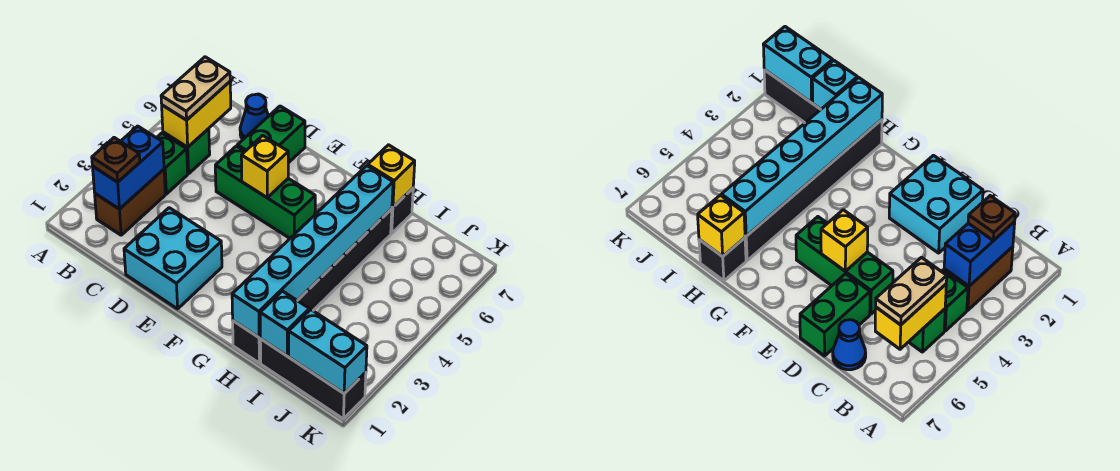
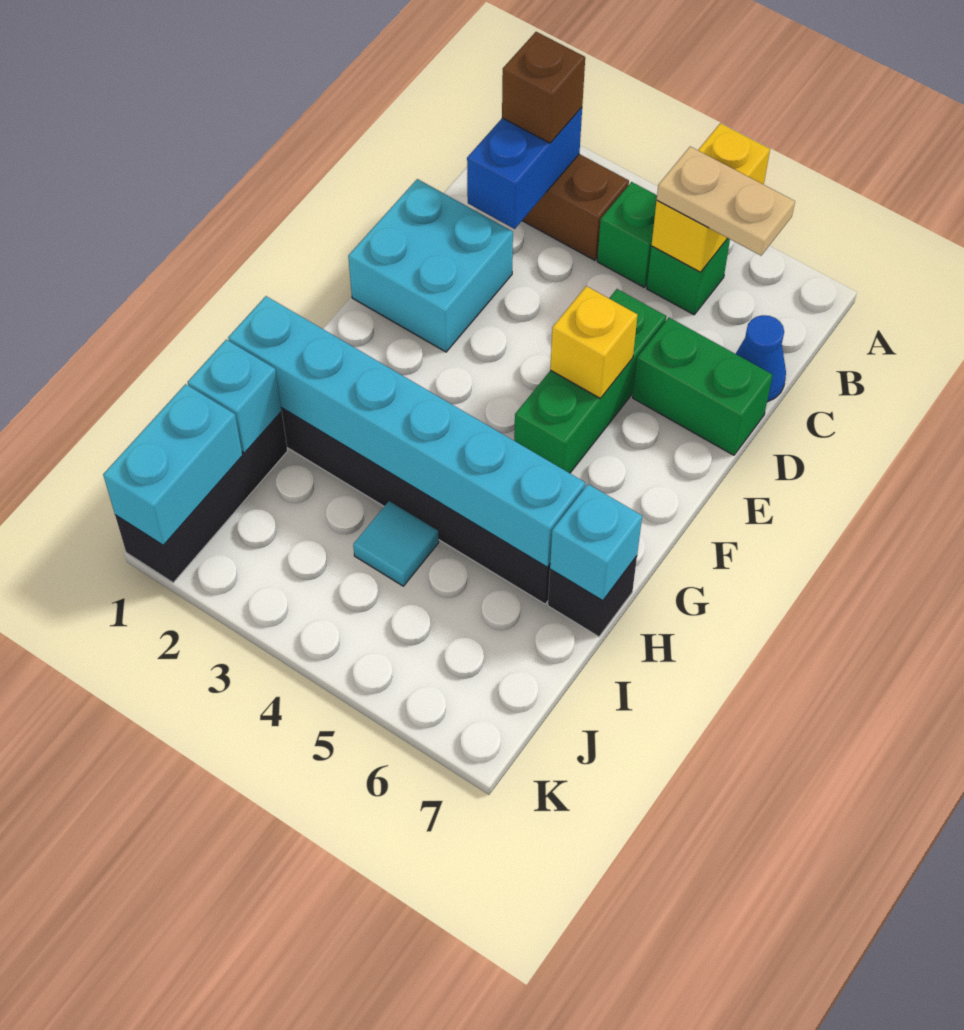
blue brick B2:B3 level 2 -> blue brick B2:C2 level 2
brown plate B2 level 3 -> brown brick B2 level 3
yellow brick B5:B6 level 2 -> yellow brick A5:B5 level 2
yellow brick H7 level 2 -> cyan brick H7 level 2
none -> cyan tile I4 level 1

